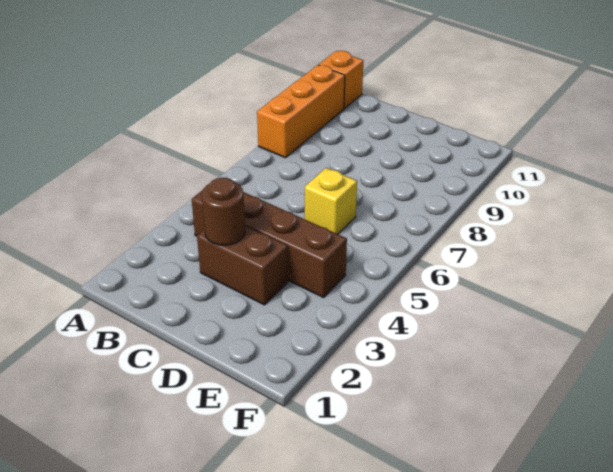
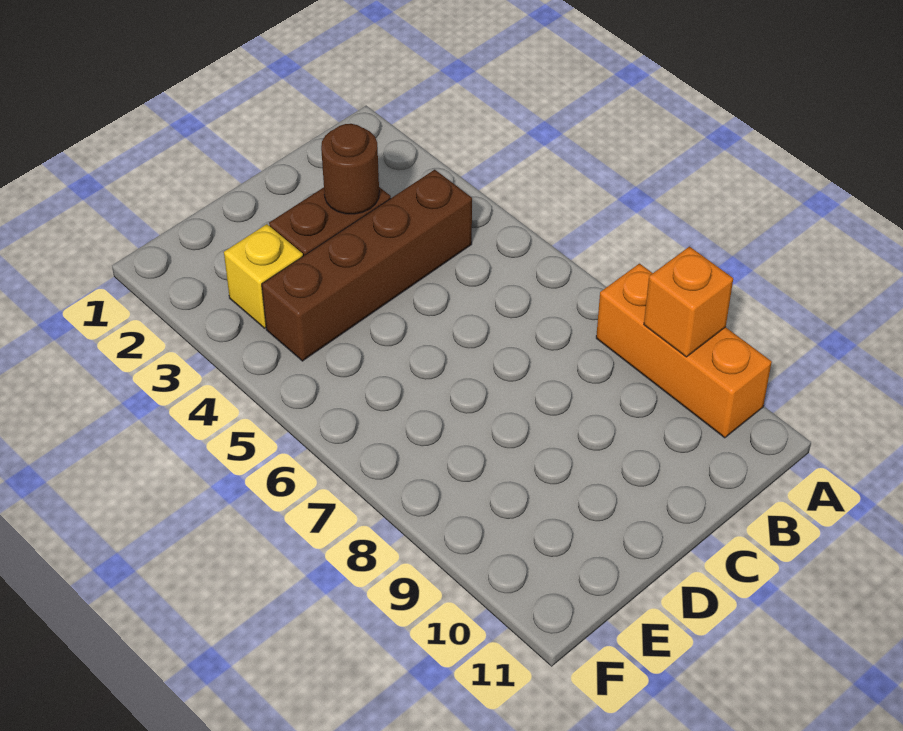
orange brick A11 level 1 -> orange brick A9 level 2
yellow brick D6 level 1 -> yellow brick E3 level 1

